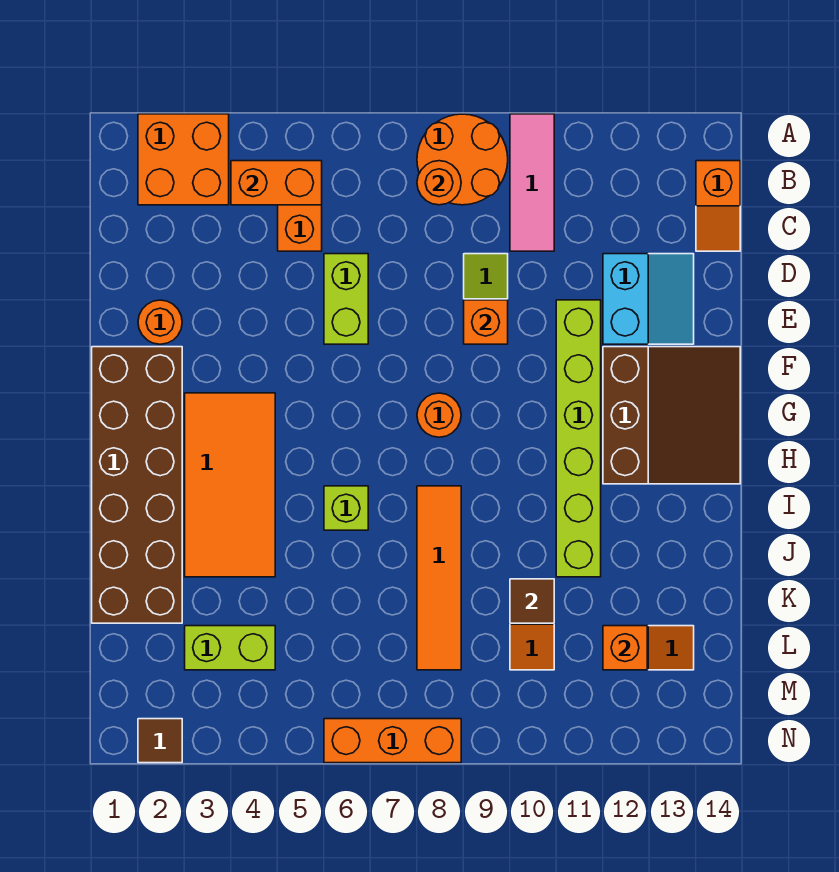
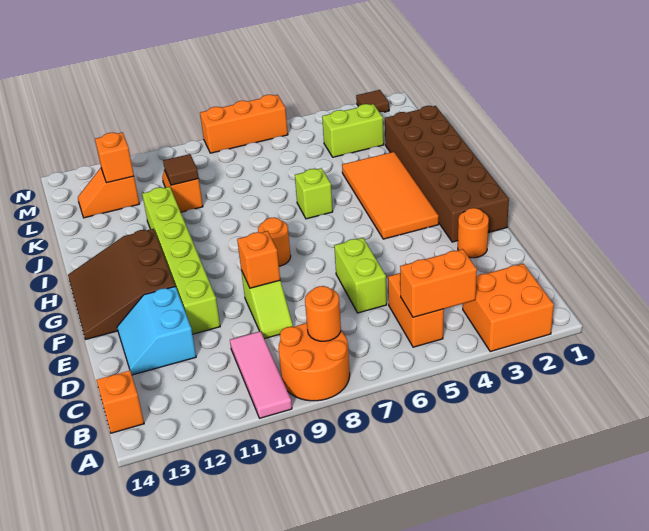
orange tile I8:L8 level 1 -> none

